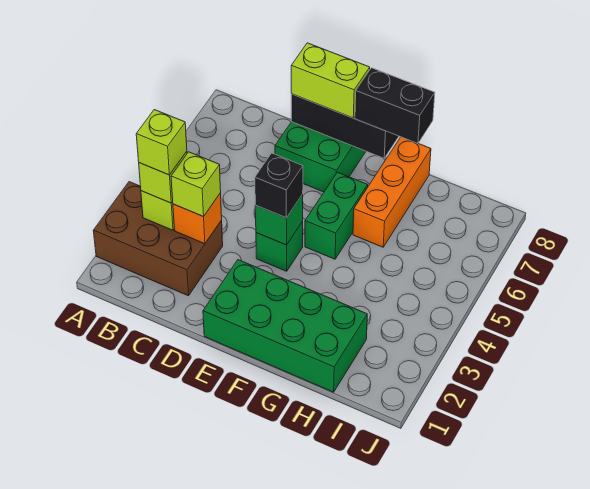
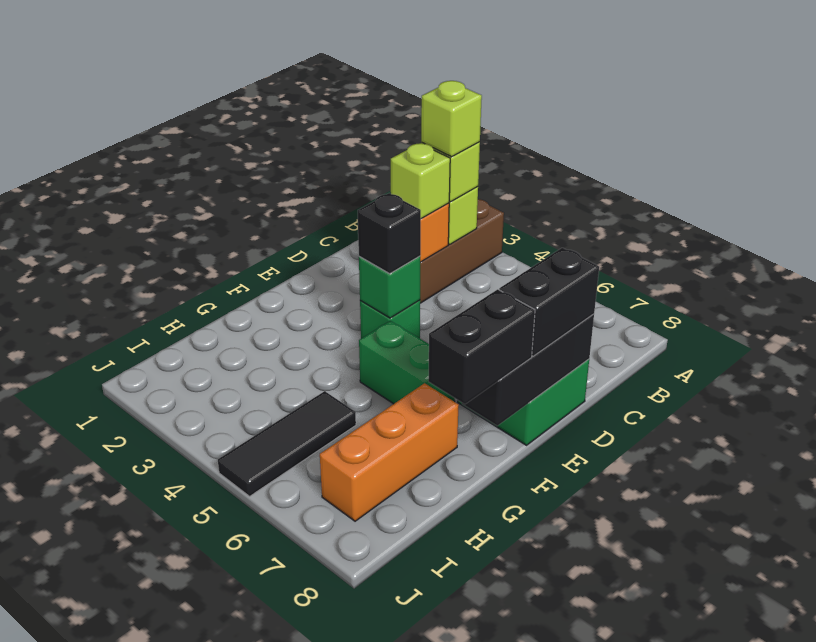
lime brick D8:E8 level 3 -> black brick D8:E8 level 3
green brick E1:H2 level 1 -> none
orange brick G6:G8 level 1 -> orange brick G7:I7 level 1
none -> black tile H5:J5 level 1

